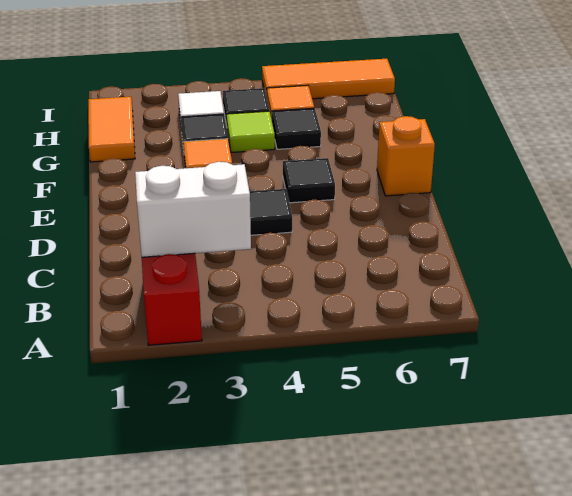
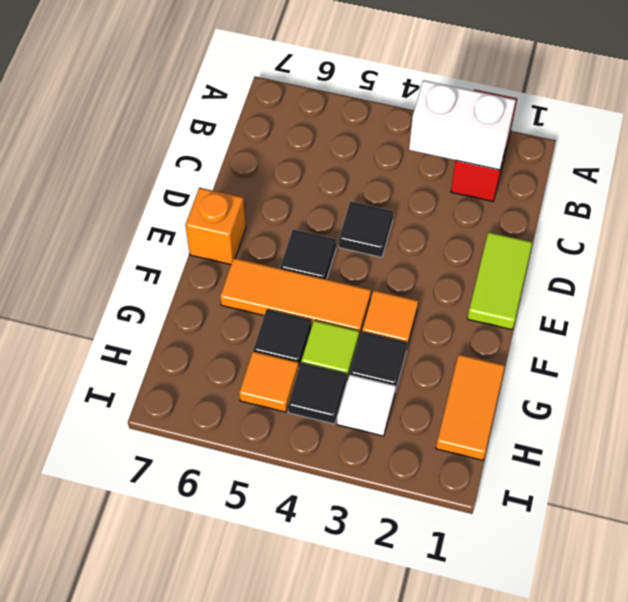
none -> lime tile D1:E1 level 1
orange tile I5:I7 level 1 -> orange tile F4:F6 level 1

